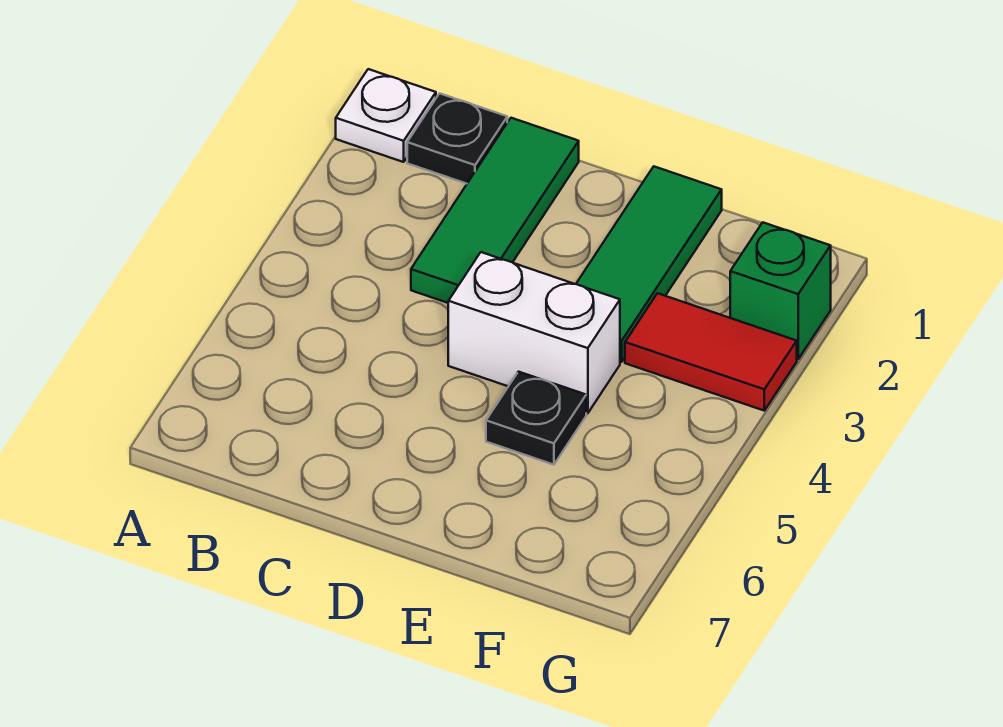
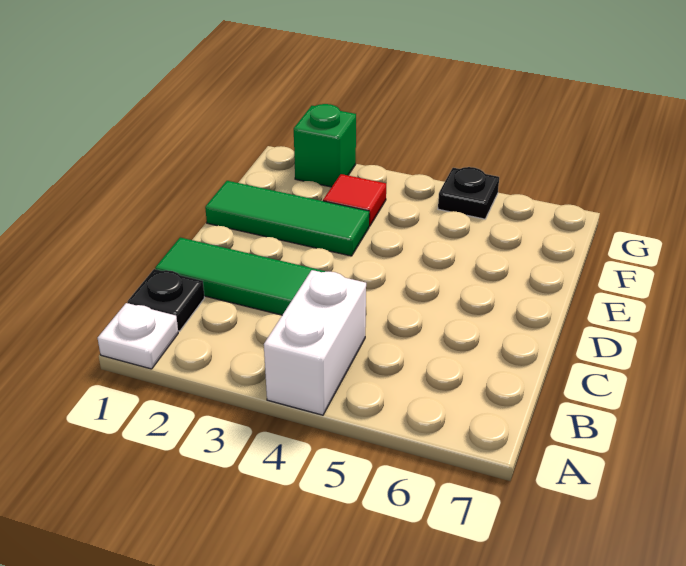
white brick D4:E4 level 1 -> white brick A4:B4 level 1
black plate E5 level 1 -> black plate G5 level 1
red tile F3:G3 level 1 -> red tile F3 level 1

